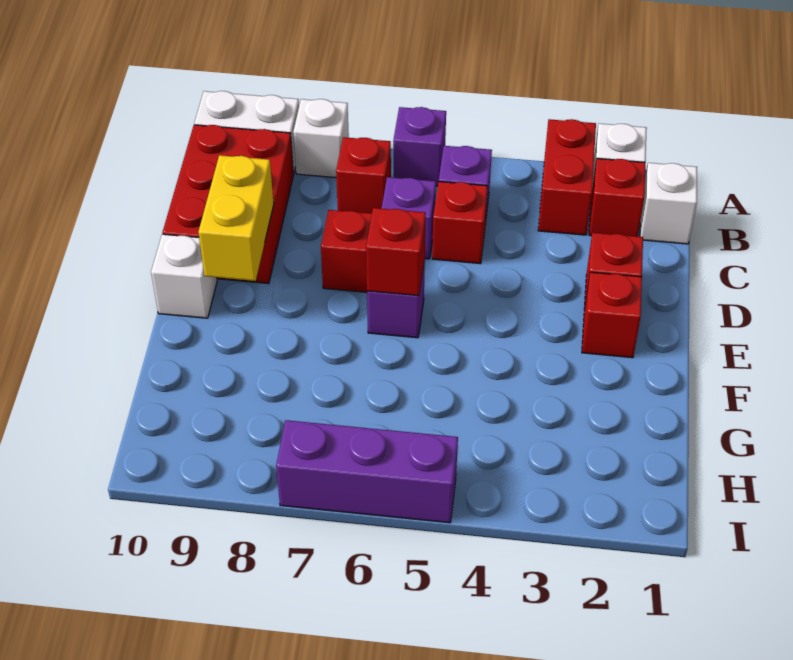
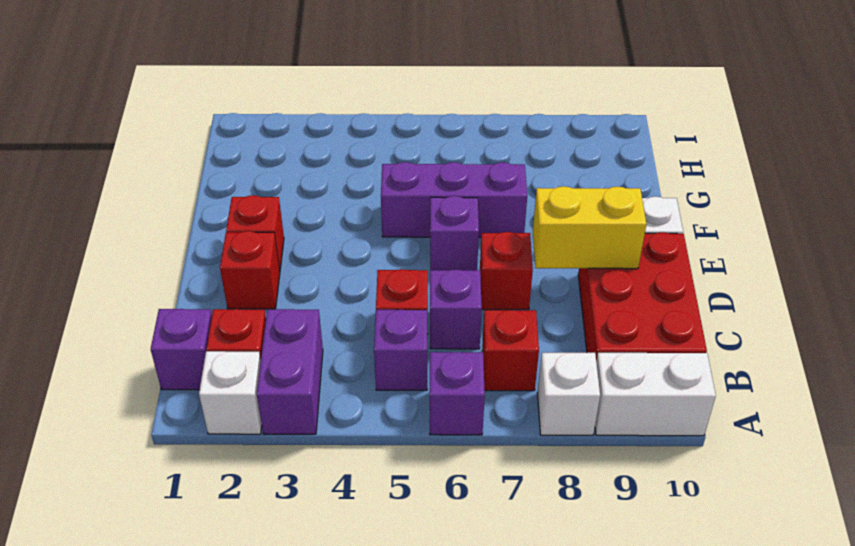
red brick A3:B3 level 1 -> purple brick A3:B3 level 1
white brick B1 level 1 -> purple brick B1 level 1
yellow brick D9:E9 level 2 -> yellow brick D8:D9 level 2
red brick E6 level 2 -> none
purple brick I5:I7 level 1 -> purple brick F5:F7 level 1

